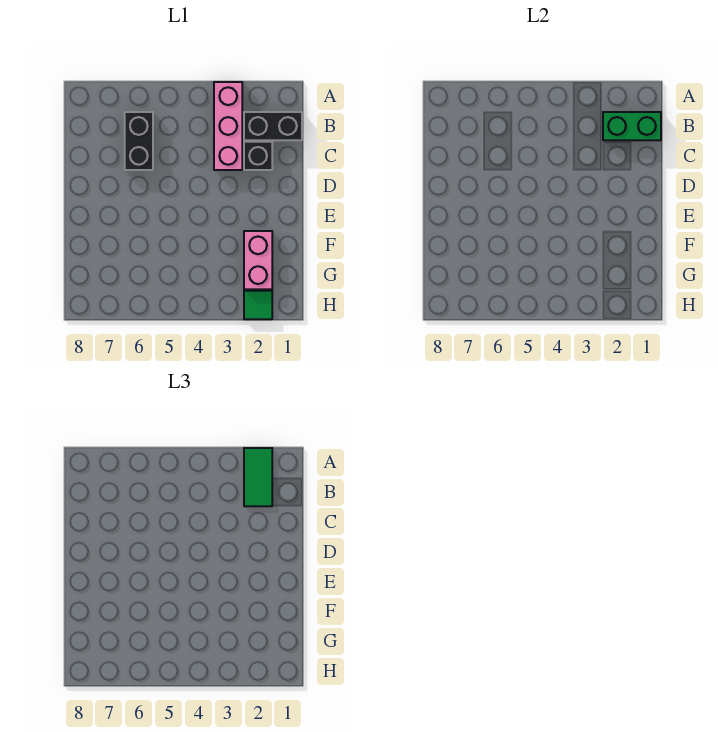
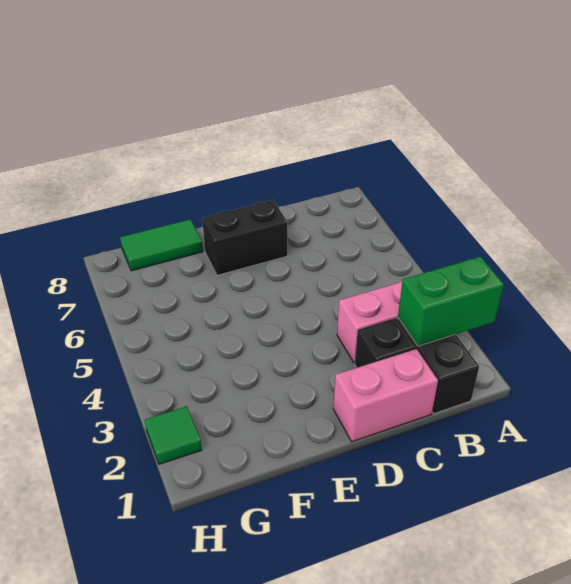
green tile A2:B2 level 3 -> green tile F8:G8 level 1
green brick B1:B2 level 2 -> green brick A2:B2 level 2
black brick B6:C6 level 1 -> black brick D7:E7 level 1
pink brick F2:G2 level 1 -> pink brick C1:D1 level 1

